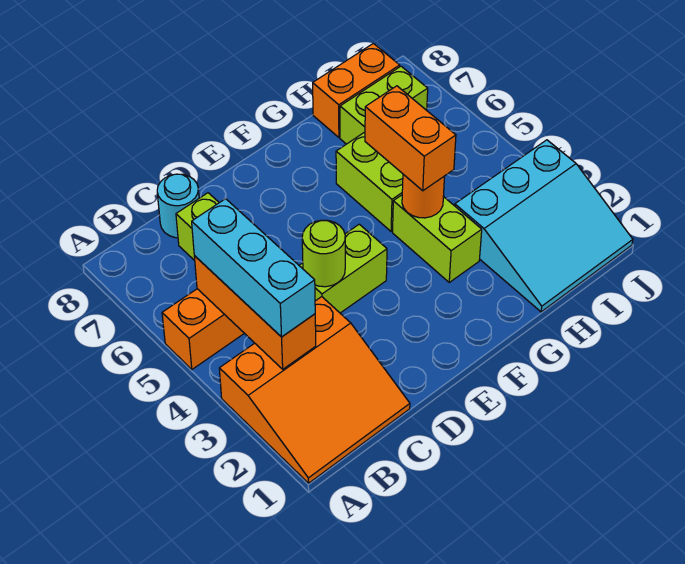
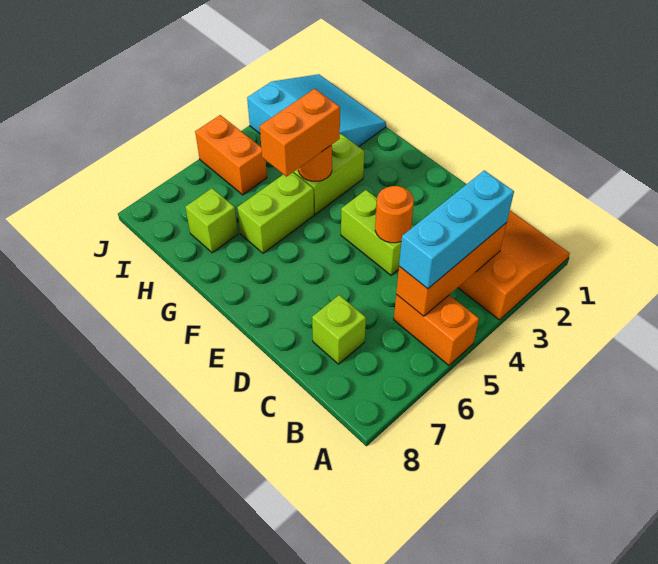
cyan round brick C8 level 1 -> none
lime round brick D4 level 2 -> orange round brick D4 level 2
lime brick H7:I7 level 1 -> lime brick H7 level 1
orange brick H8:I8 level 1 -> orange brick I5:J5 level 1

